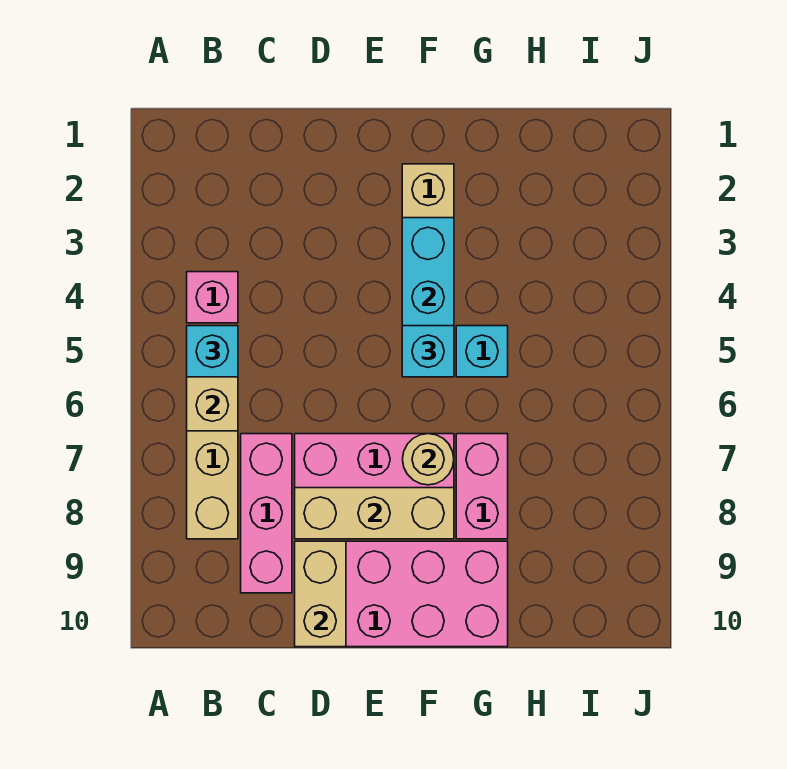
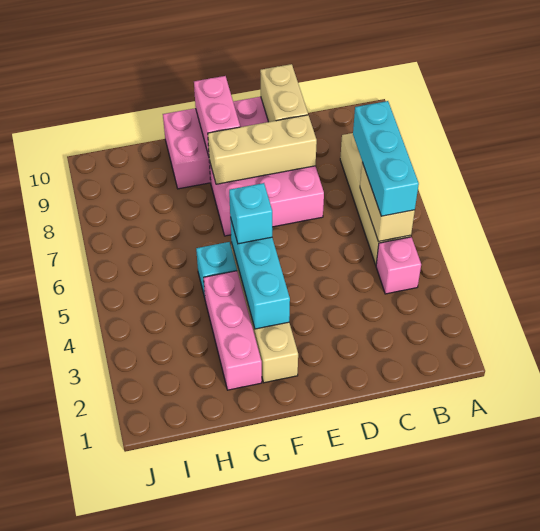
cyan brick B5 level 3 -> cyan brick B5:B7 level 3
pink brick C7:C9 level 1 -> pink brick G2:G4 level 1
tan round brick F7 level 2 -> none
pink brick G7:G8 level 1 -> pink brick F9:F10 level 2

